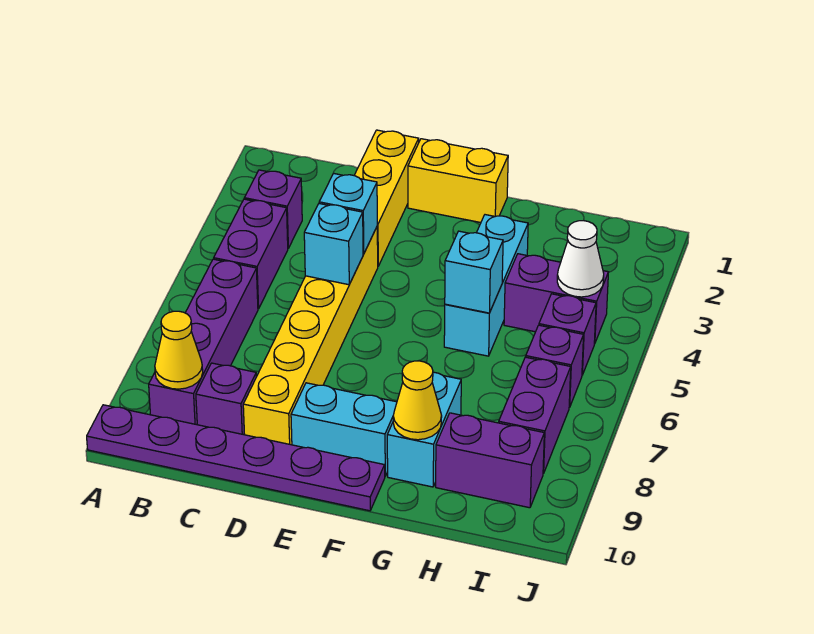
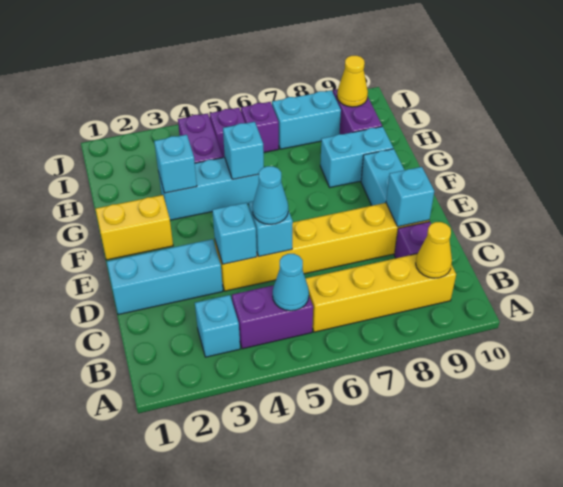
purple plate A10:F10 level 1 -> none
purple brick B3 level 1 -> cyan brick B3 level 1
none -> cyan cone B5 level 2
purple brick B6:B9 level 1 -> yellow brick B6:B9 level 1
yellow brick D1:D3 level 1 -> cyan brick D1:D3 level 1
none -> cyan cone D5 level 3
none -> cyan brick D9 level 2
yellow brick E1:F1 level 1 -> yellow brick F1:F2 level 1
none -> cyan brick G3 level 2
yellow cone G9 level 2 -> yellow cone I9 level 2
white cone I4 level 2 -> none
purple brick I7:I8 level 1 -> cyan brick I7:I8 level 1

